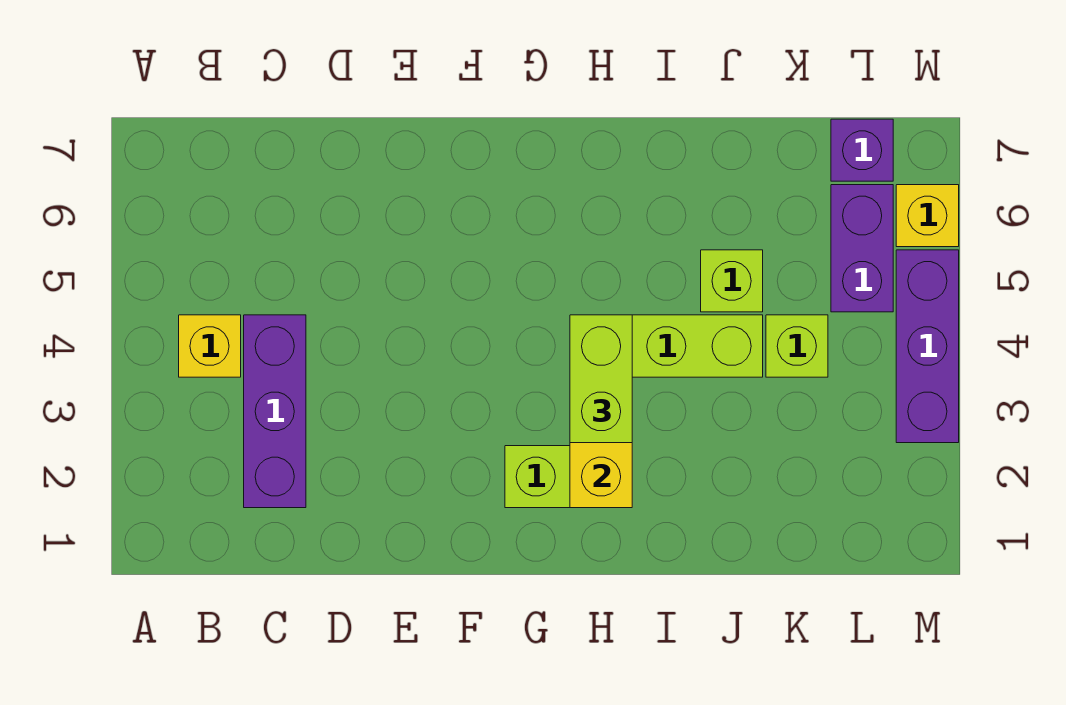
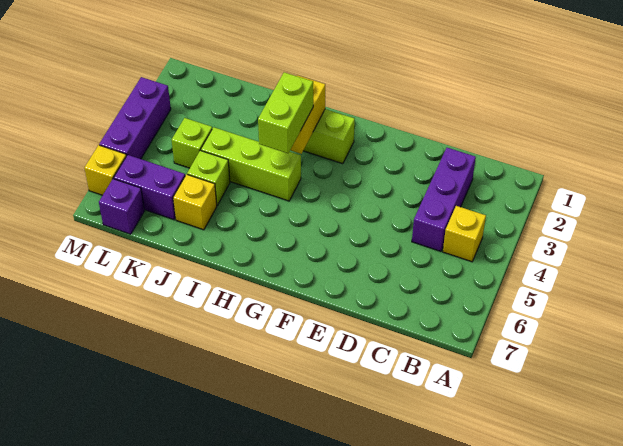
none -> yellow brick J6 level 1
purple brick L5:L6 level 1 -> purple brick K6:L6 level 1

